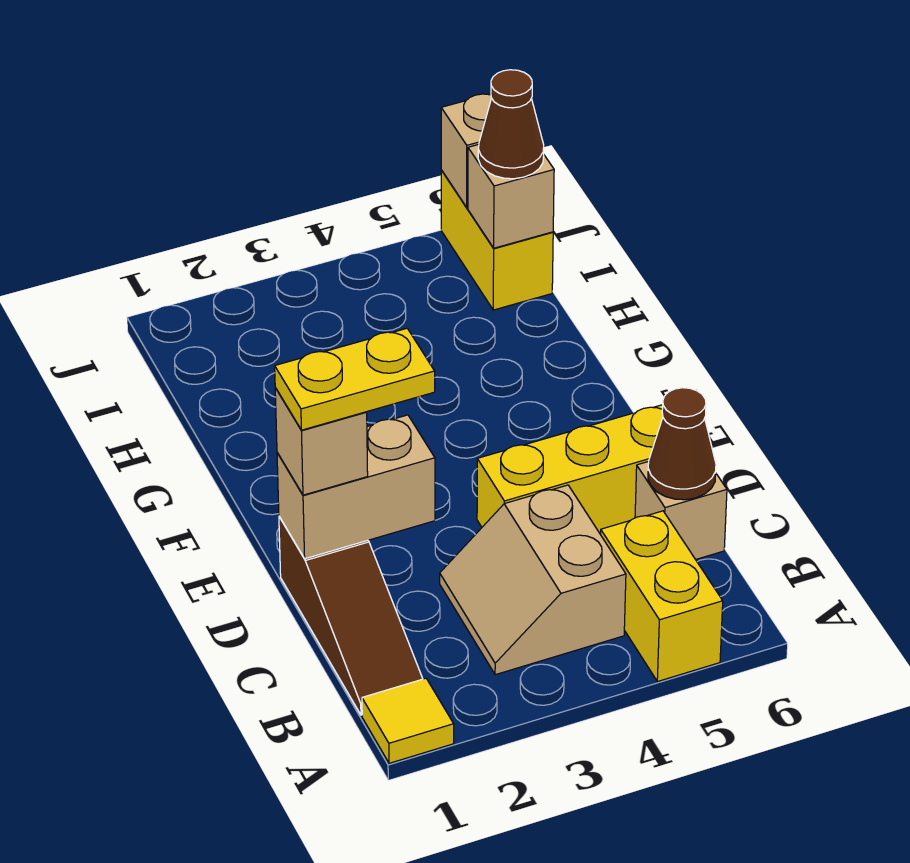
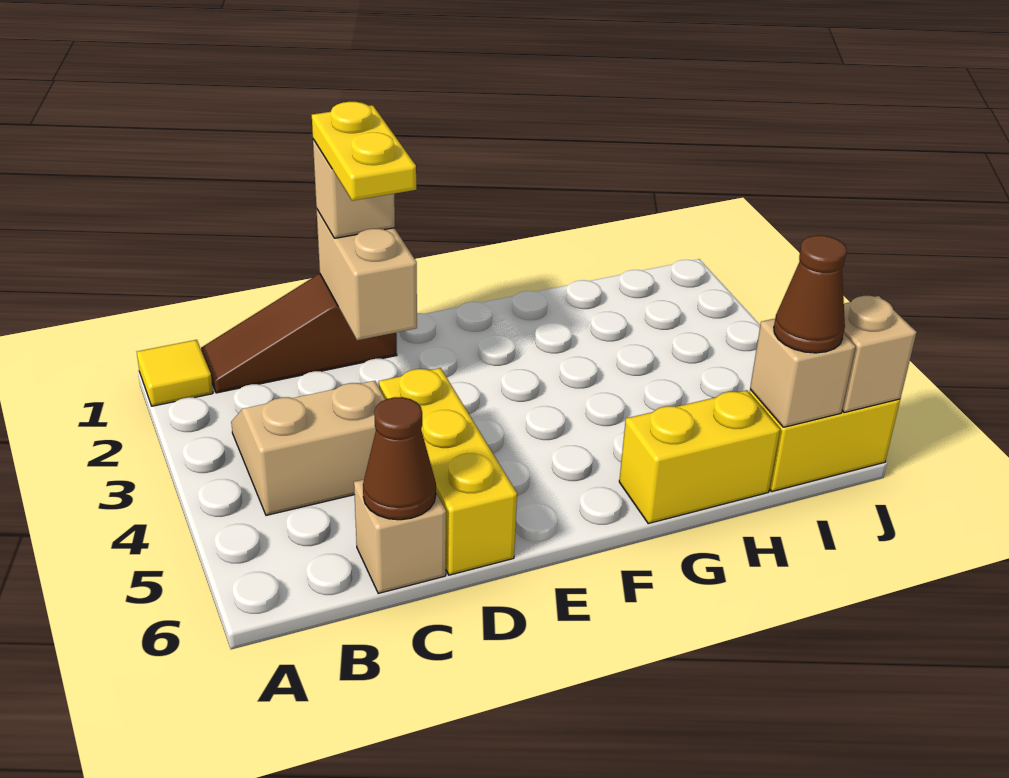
yellow brick A5:B5 level 1 -> yellow brick G6:H6 level 1

